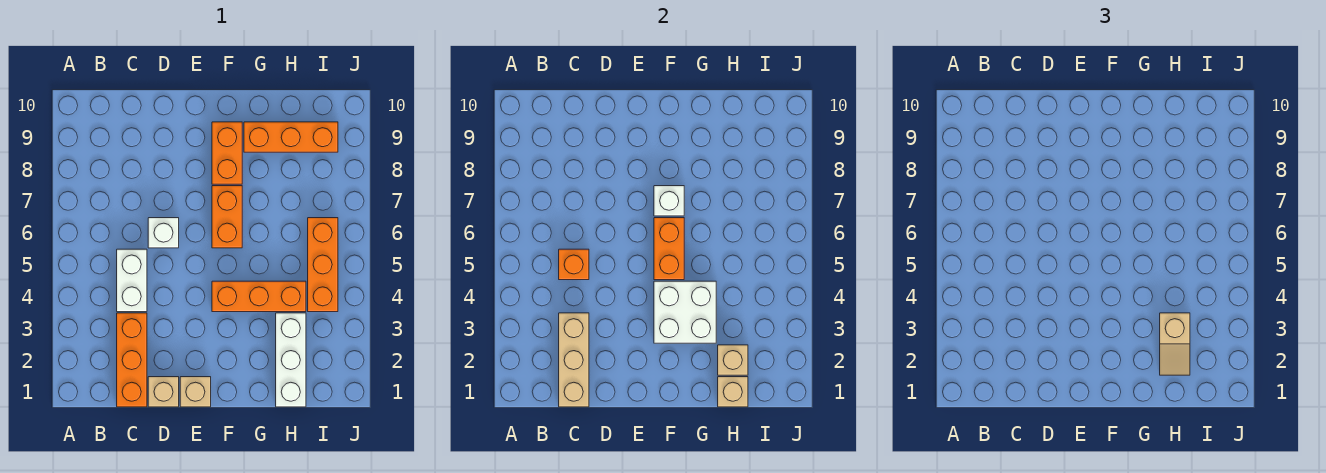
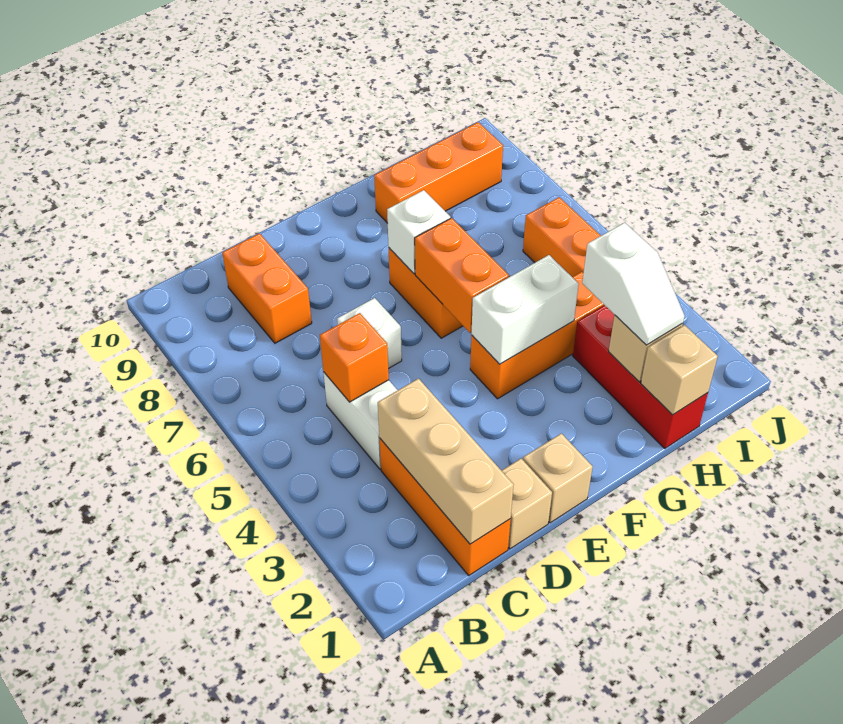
white brick F3:G4 level 2 -> white brick F4:G4 level 2
orange brick F8:F9 level 1 -> orange brick C8:C9 level 1
white brick H1:H3 level 1 -> red brick H1:H3 level 1
tan slope H2:H3 level 3 top 3 -> white slope H2:H3 level 3 top 3

